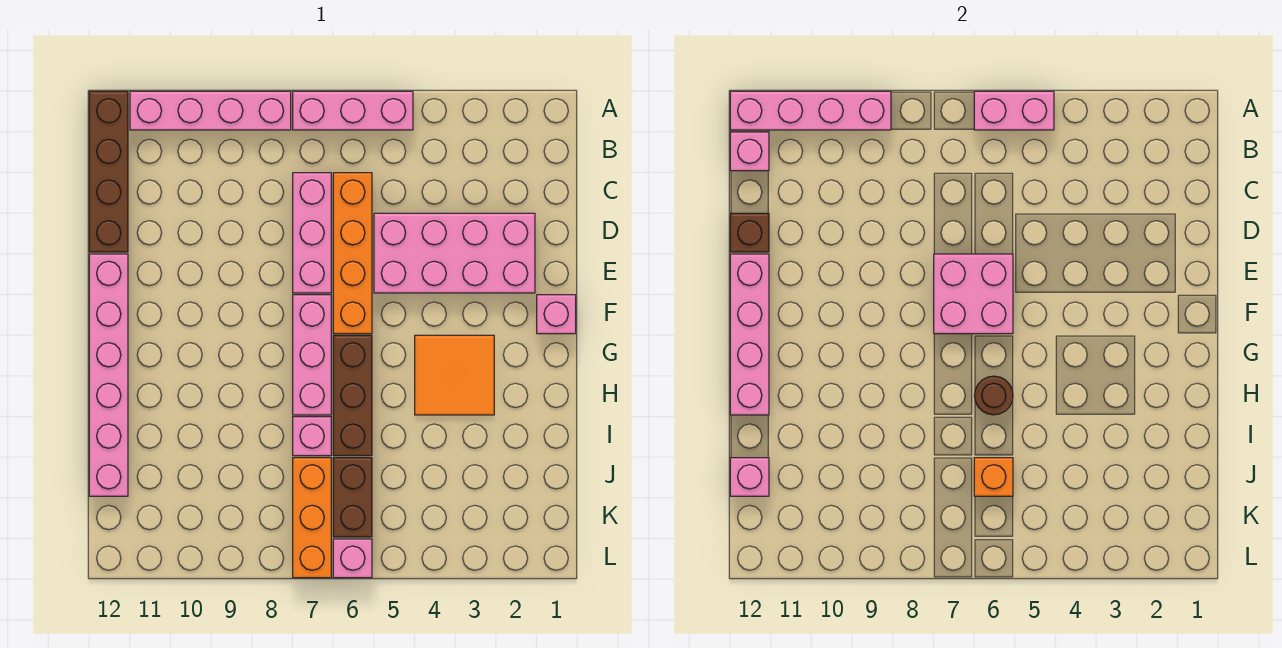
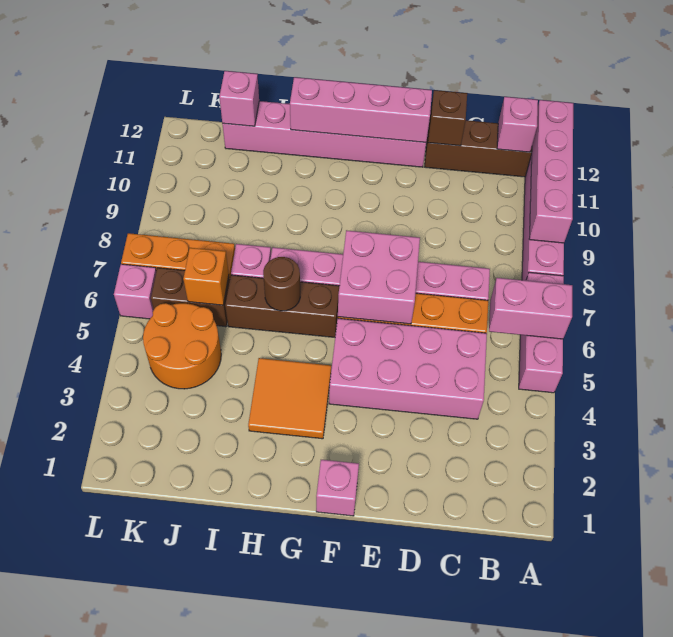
pink brick A5:A6 level 2 -> pink brick A6:B6 level 2
pink brick D2:E5 level 1 -> pink brick C4:F5 level 1
none -> orange round brick J4:K5 level 1

